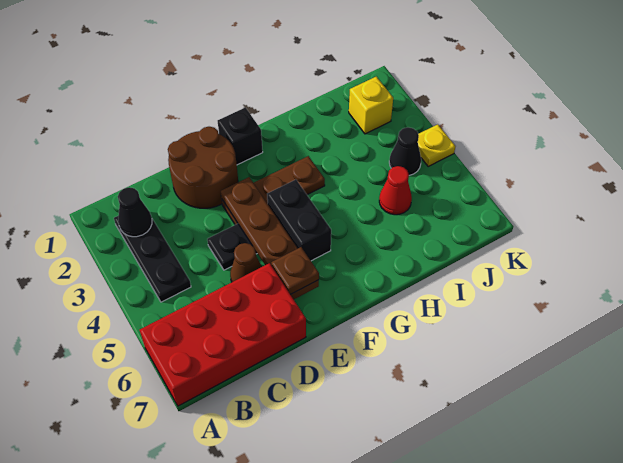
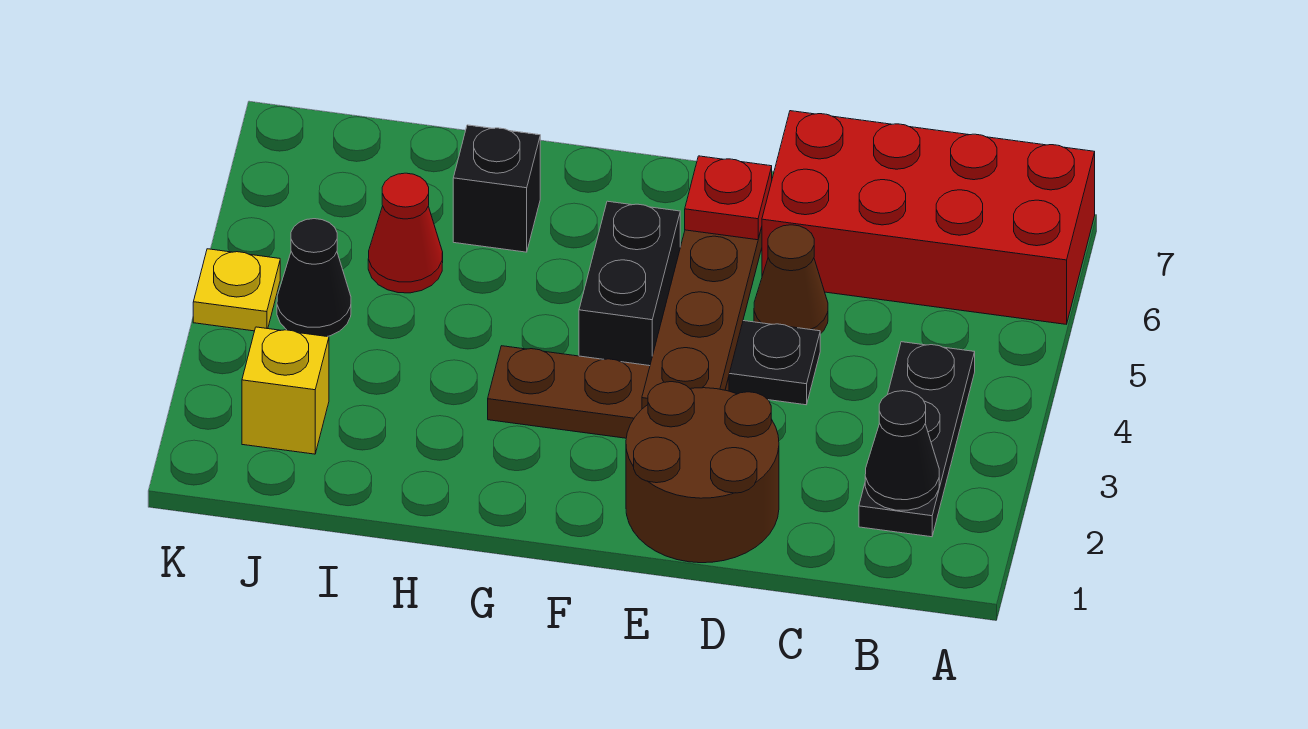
brown plate E6 level 3 -> red plate E6 level 3
black brick F1 level 1 -> black brick H6 level 1

